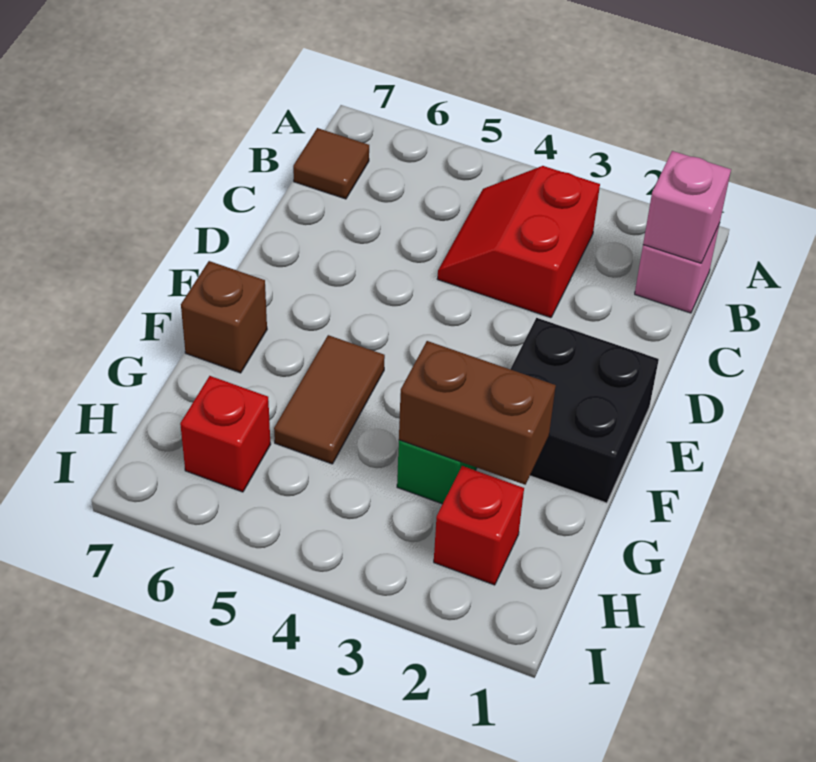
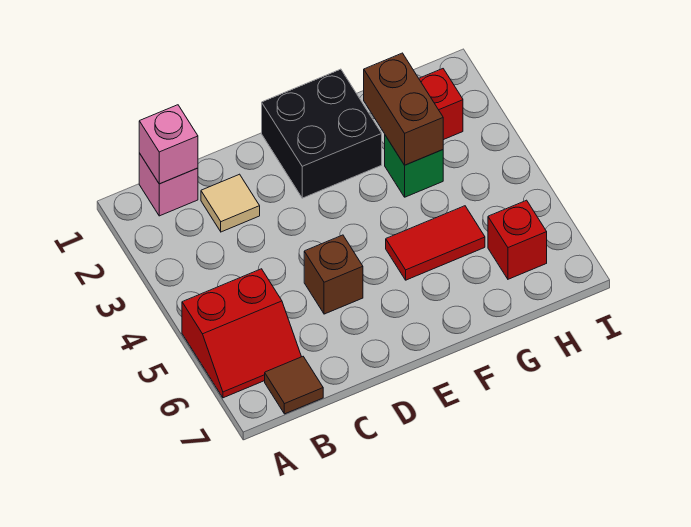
red slope B3:C4 level 1 top 3 -> red slope A5:B6 level 1 top 5
none -> tan tile C2 level 1
brown tile F5:G5 level 1 -> red tile F5:G5 level 1
brown brick F7 level 1 -> brown brick D5 level 1

